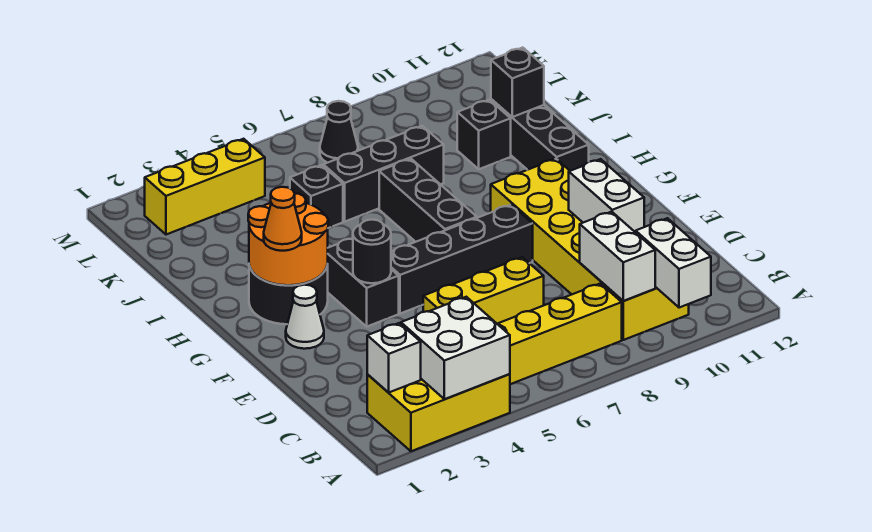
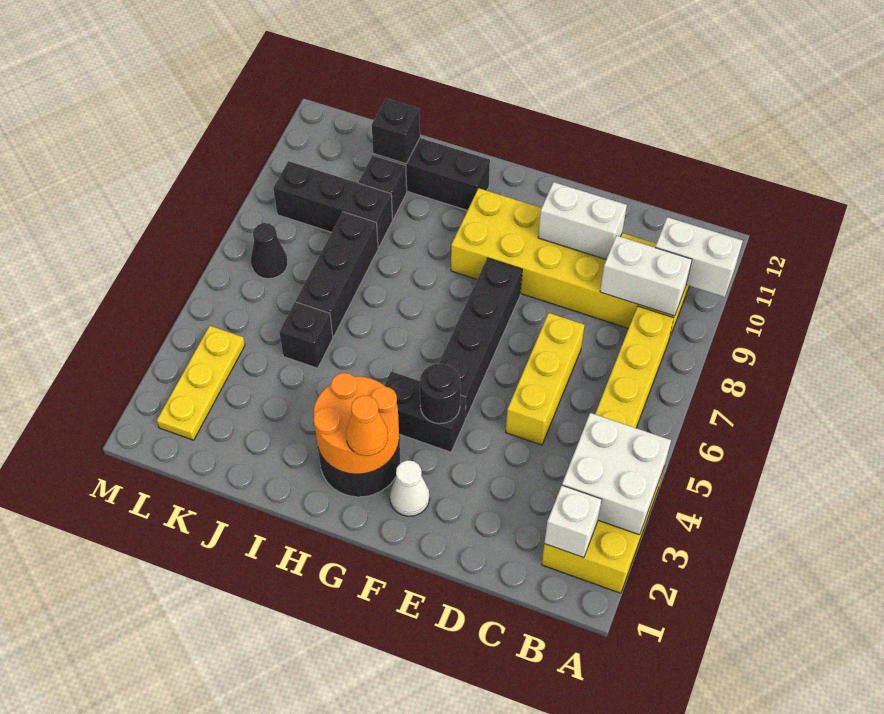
black brick G7:I7 level 1 -> black brick J9:L9 level 1
yellow brick L2:L4 level 1 -> yellow plate L2:L4 level 1

